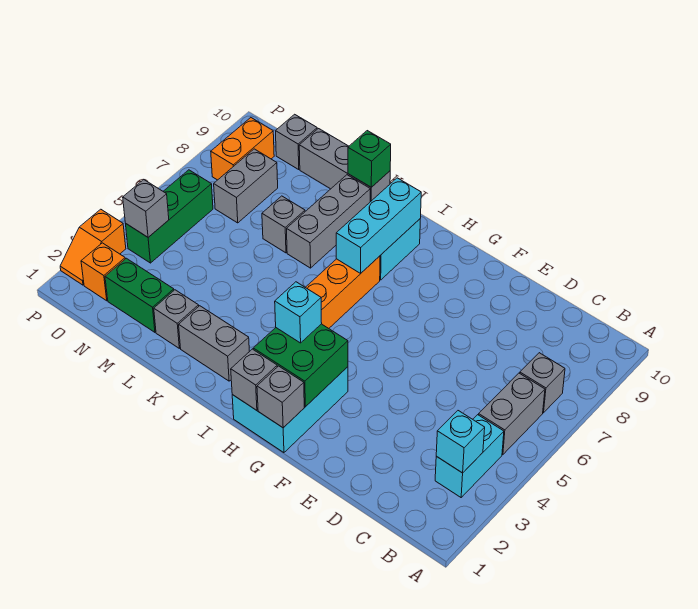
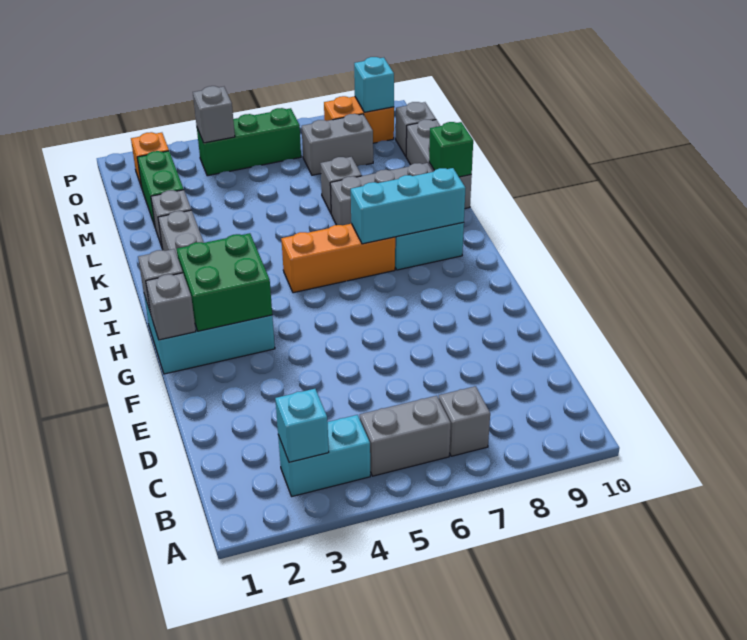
cyan brick H3 level 3 -> cyan brick O9 level 2
orange slope P2:P3 level 1 top 3 -> none

